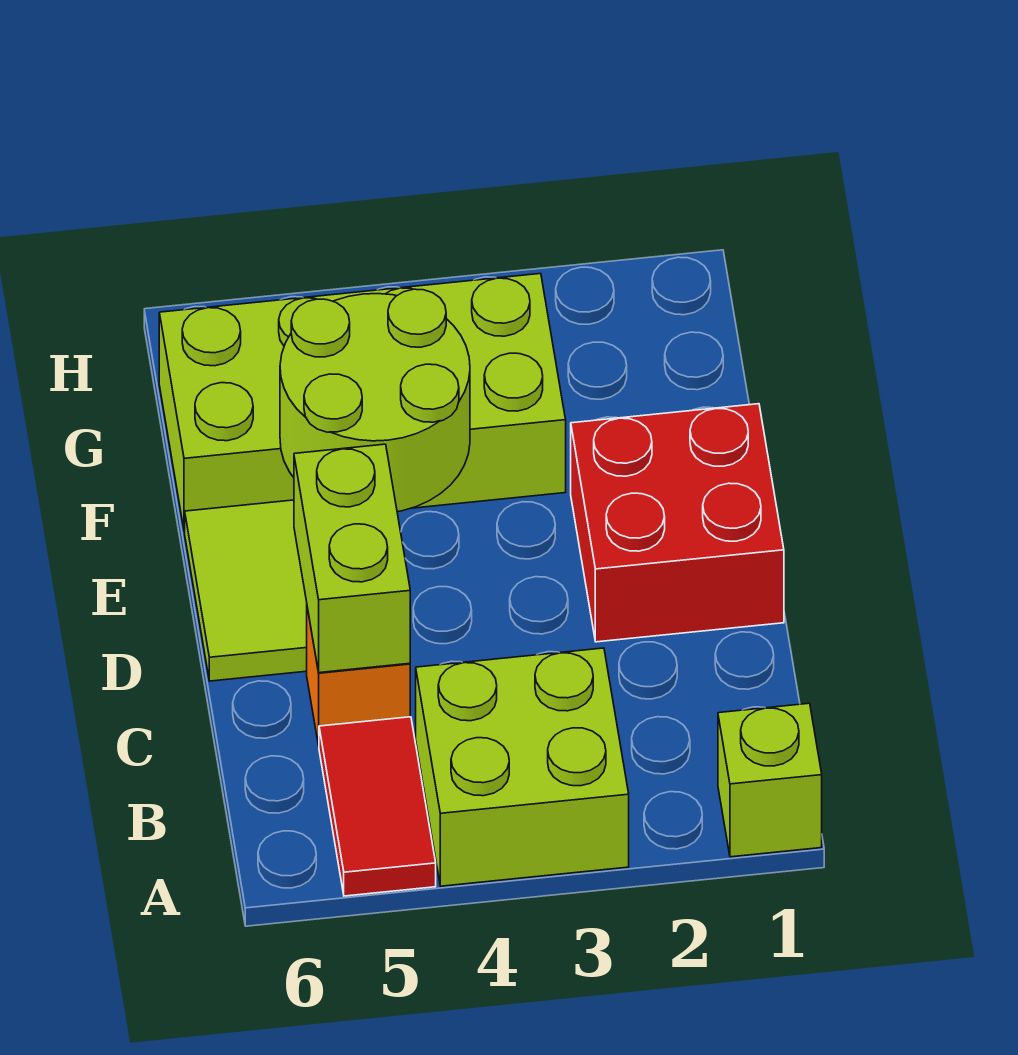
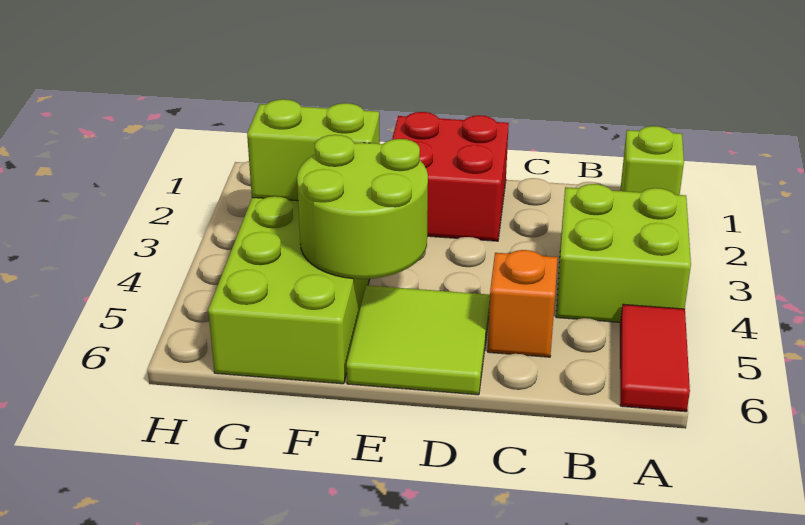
red tile A5:B5 level 1 -> red tile A5:A6 level 1
lime brick C5:D5 level 2 -> lime brick F3:G3 level 2

